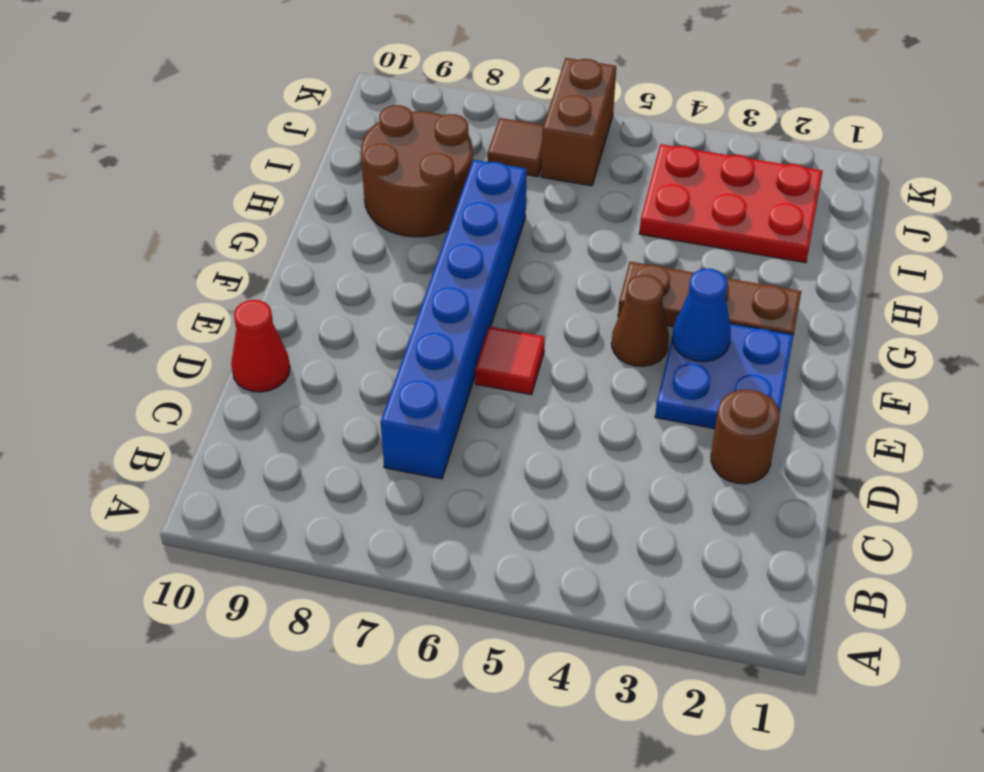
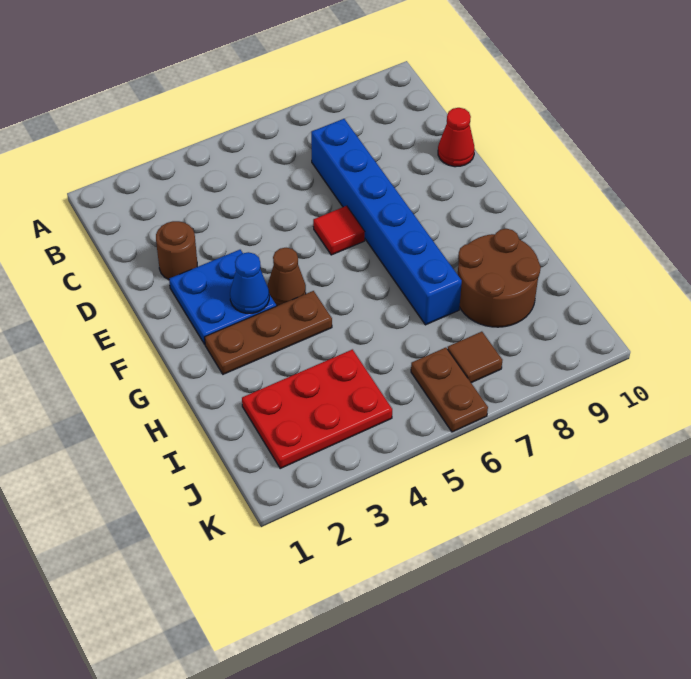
brown brick J6:K6 level 1 -> brown plate J6:K6 level 1

